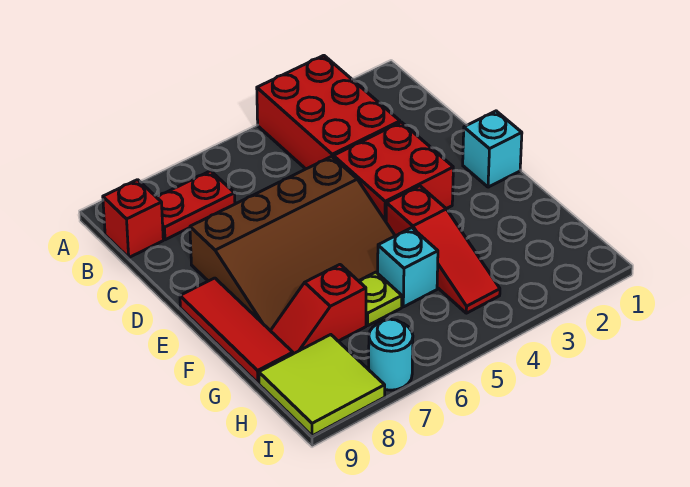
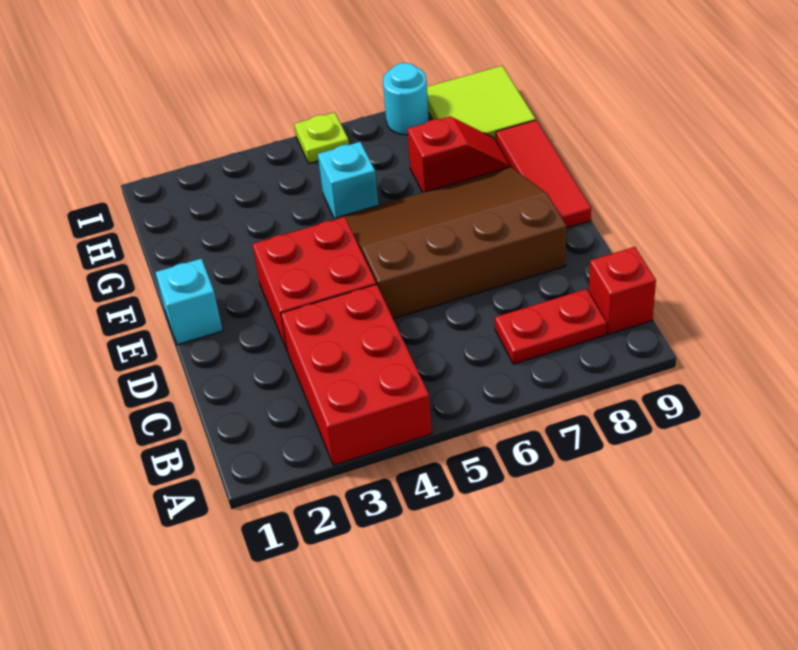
red slope F4:H4 level 1 top F -> none
lime plate G6 level 1 -> lime plate I5 level 1

